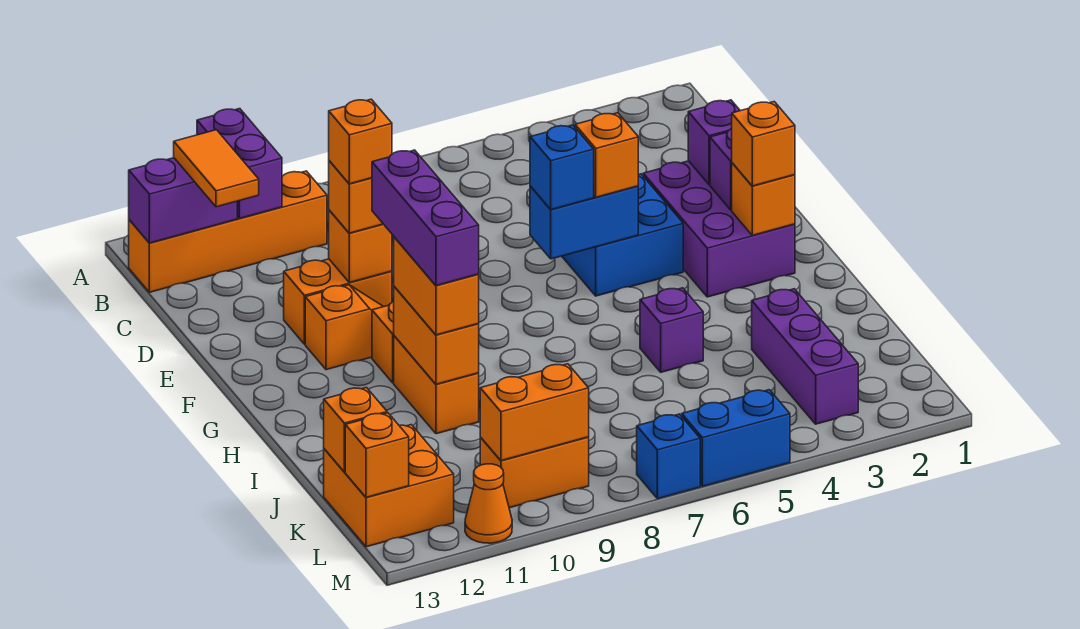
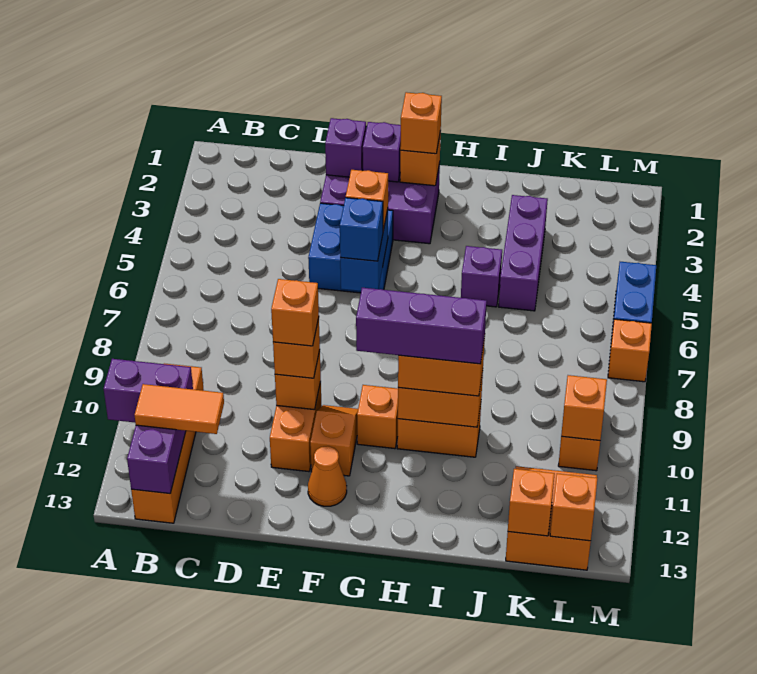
purple brick J3:L3 level 1 -> purple brick J3:J5 level 1
orange brick L9:L10 level 2 -> orange brick L10 level 2
blue brick M7 level 1 -> orange brick M7 level 1
orange cone M11 level 1 -> orange cone F12 level 1

